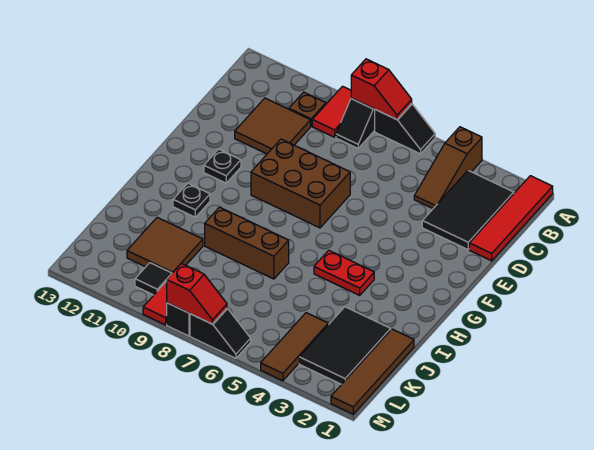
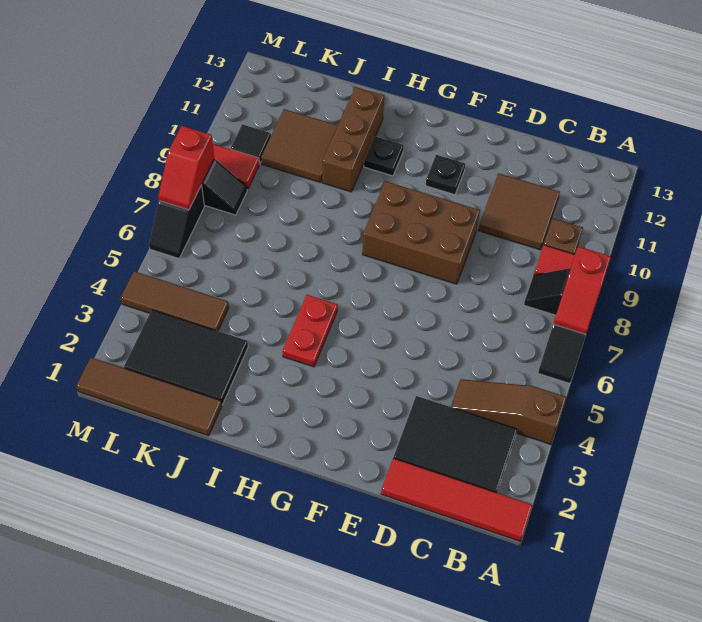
brown brick E7:F9 level 1 -> brown brick E8:G9 level 1
brown brick I7:I9 level 1 -> brown brick I10:I12 level 1

